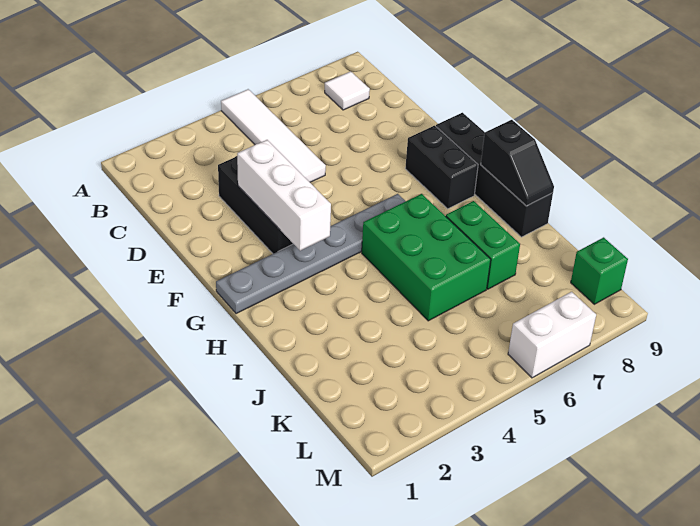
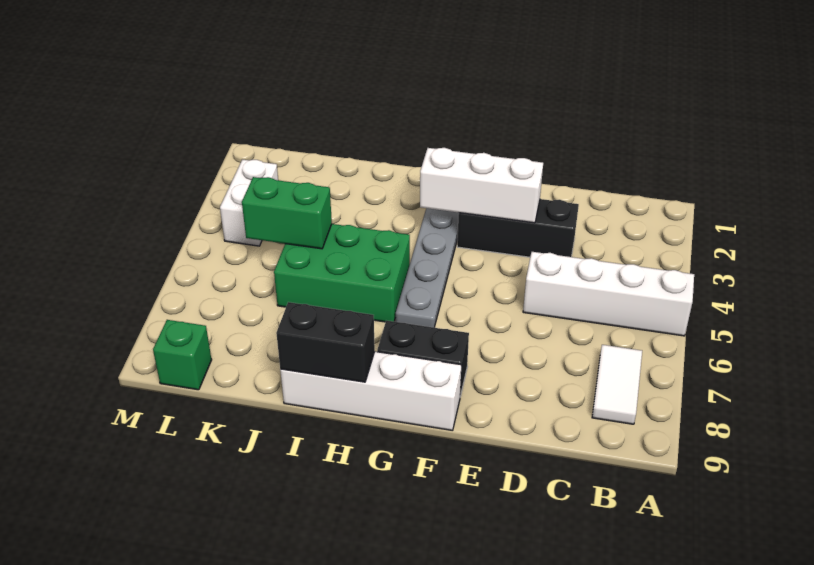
white tile A5:D5 level 1 -> white brick A5:D5 level 1
white tile B8 level 1 -> white tile B7:B8 level 1
black brick F9:I9 level 1 -> white brick F9:I9 level 1
black slope H9:I9 level 2 top H -> black brick H9:I9 level 2
green brick I7:J7 level 1 -> green brick J5:K5 level 2
white brick M6:M7 level 1 -> white brick L3:L4 level 1

